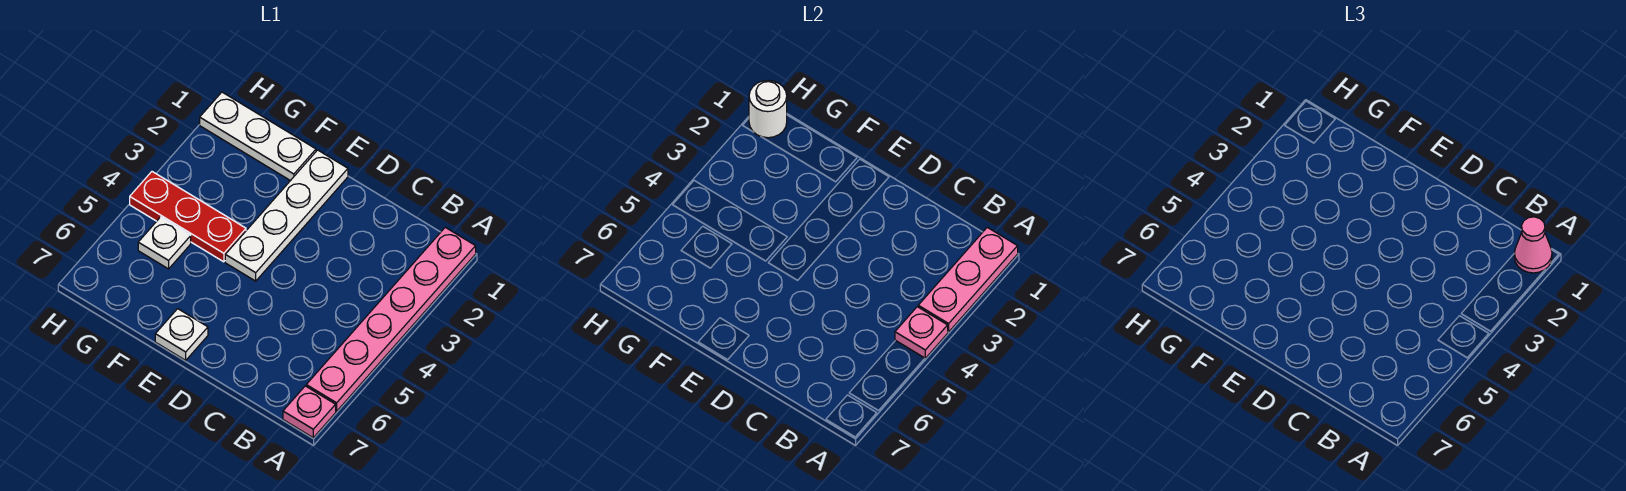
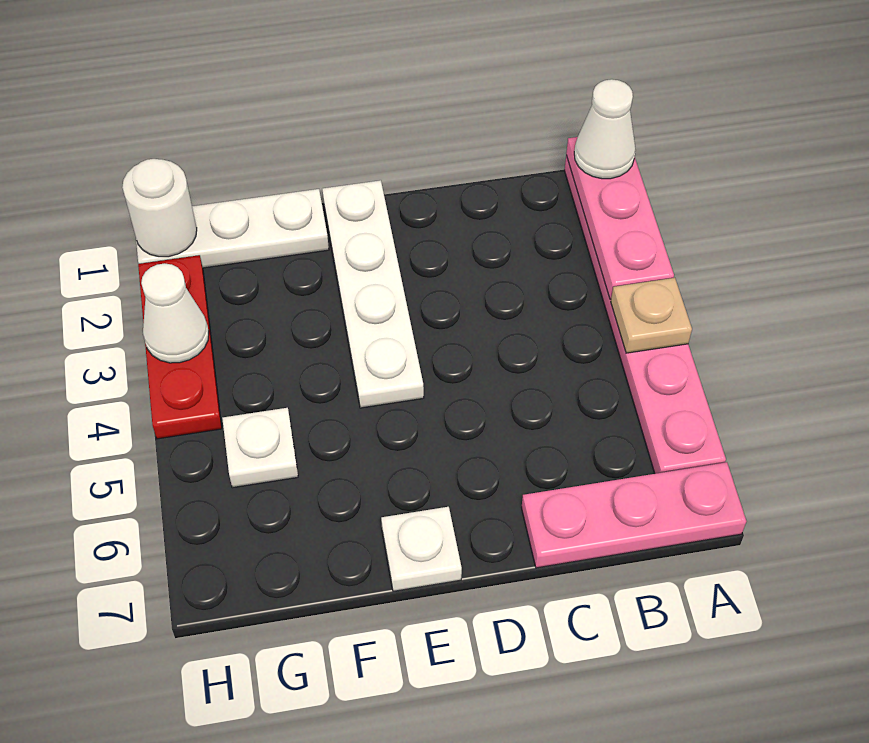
pink cone A1 level 3 -> white cone A1 level 3
pink plate A4 level 2 -> tan plate A4 level 2
pink plate A7 level 1 -> pink plate A7:C7 level 1
red plate F4:H4 level 1 -> red plate H2:H4 level 1
none -> white cone H3 level 2

